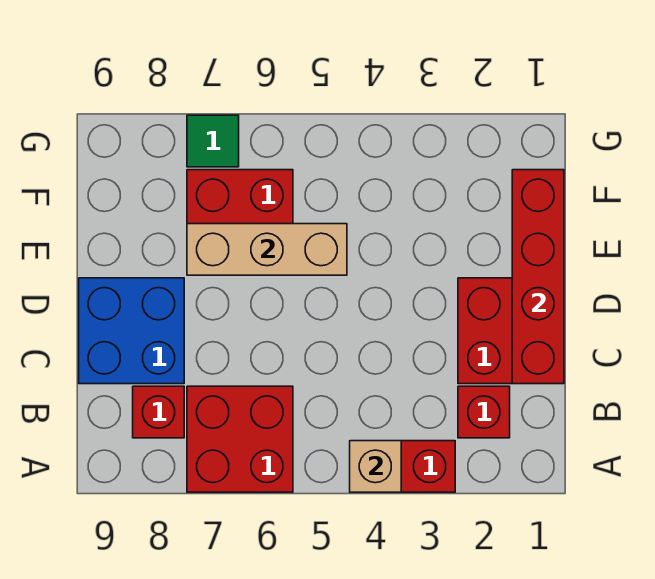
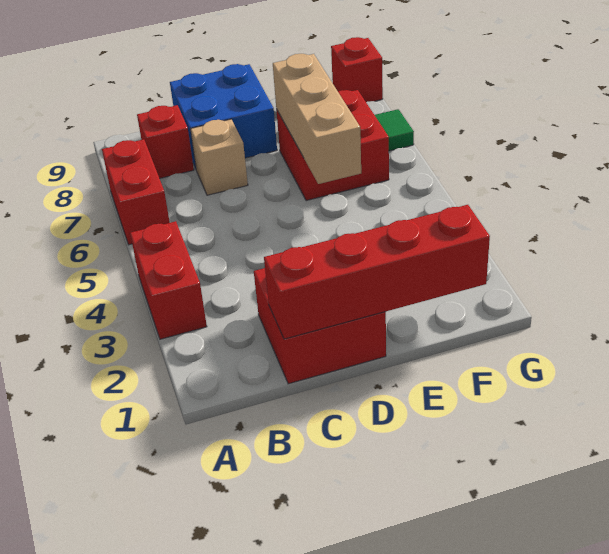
tan brick A4 level 2 -> tan brick C7 level 1
red brick A6:B7 level 1 -> red brick A6:A7 level 1
red brick B2 level 1 -> red brick G9 level 1

